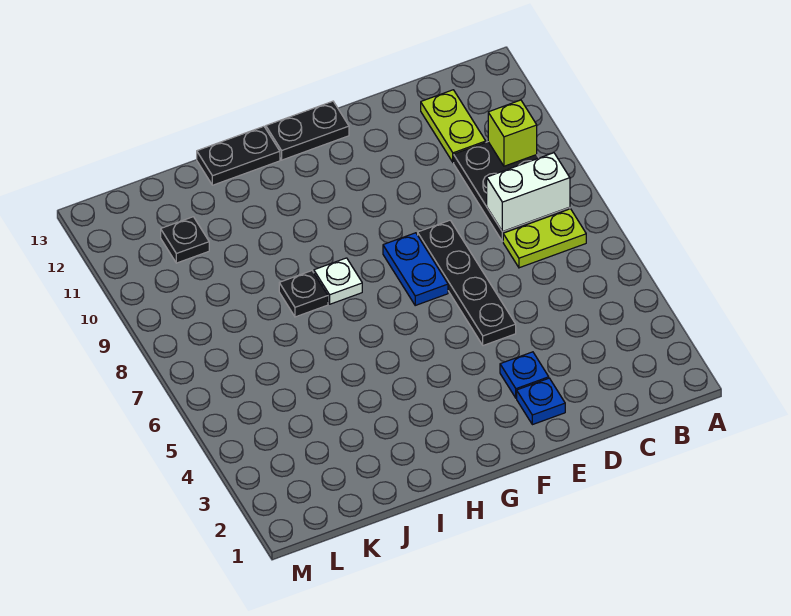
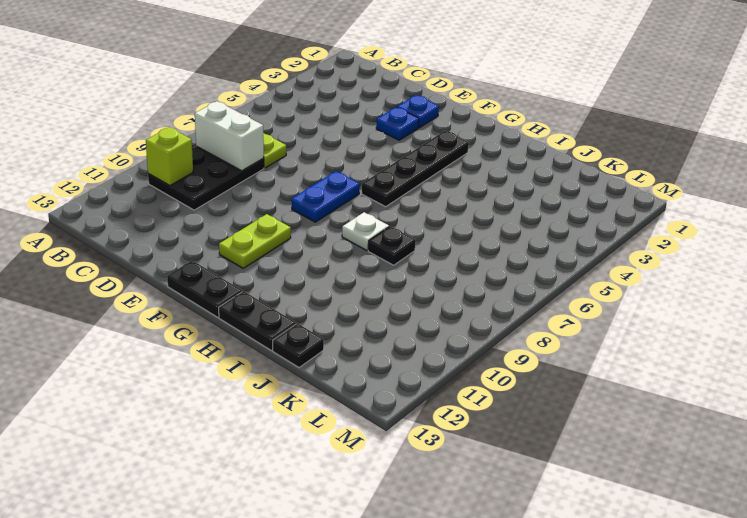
lime plate C11:C12 level 1 -> lime plate F10:F11 level 1
black plate E5:E8 level 1 -> black plate G3:G6 level 1
black plate K11 level 1 -> black plate J13 level 1

